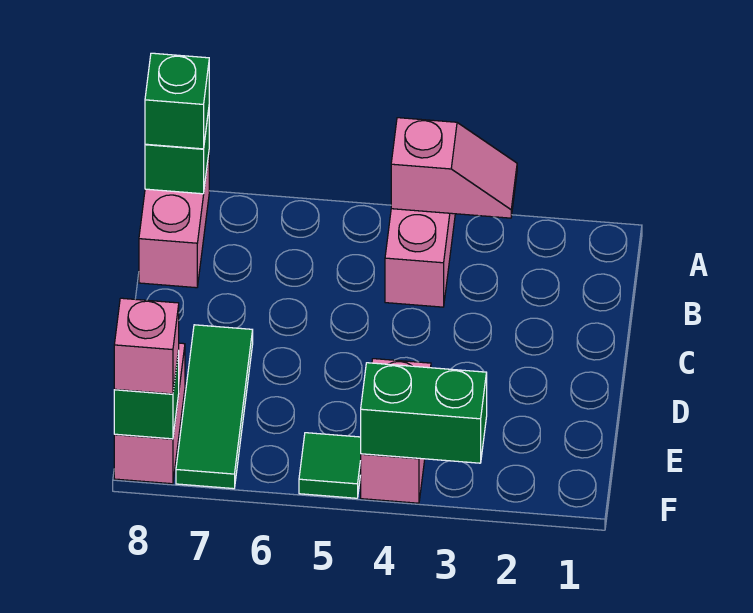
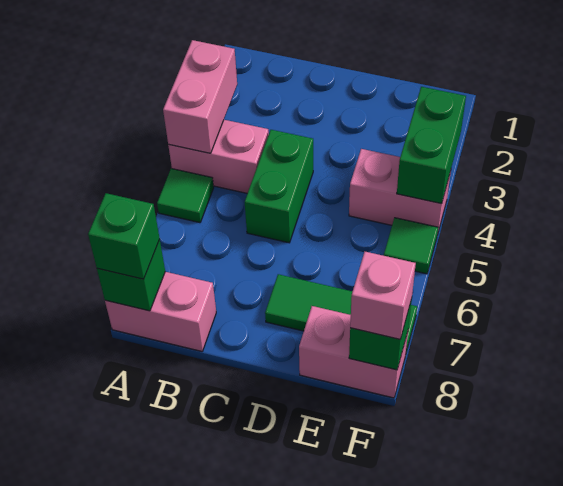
pink slope A3:A4 level 2 top 4 -> pink brick A3:A4 level 2
none -> green tile A5 level 1
none -> green brick C4:C5 level 1

